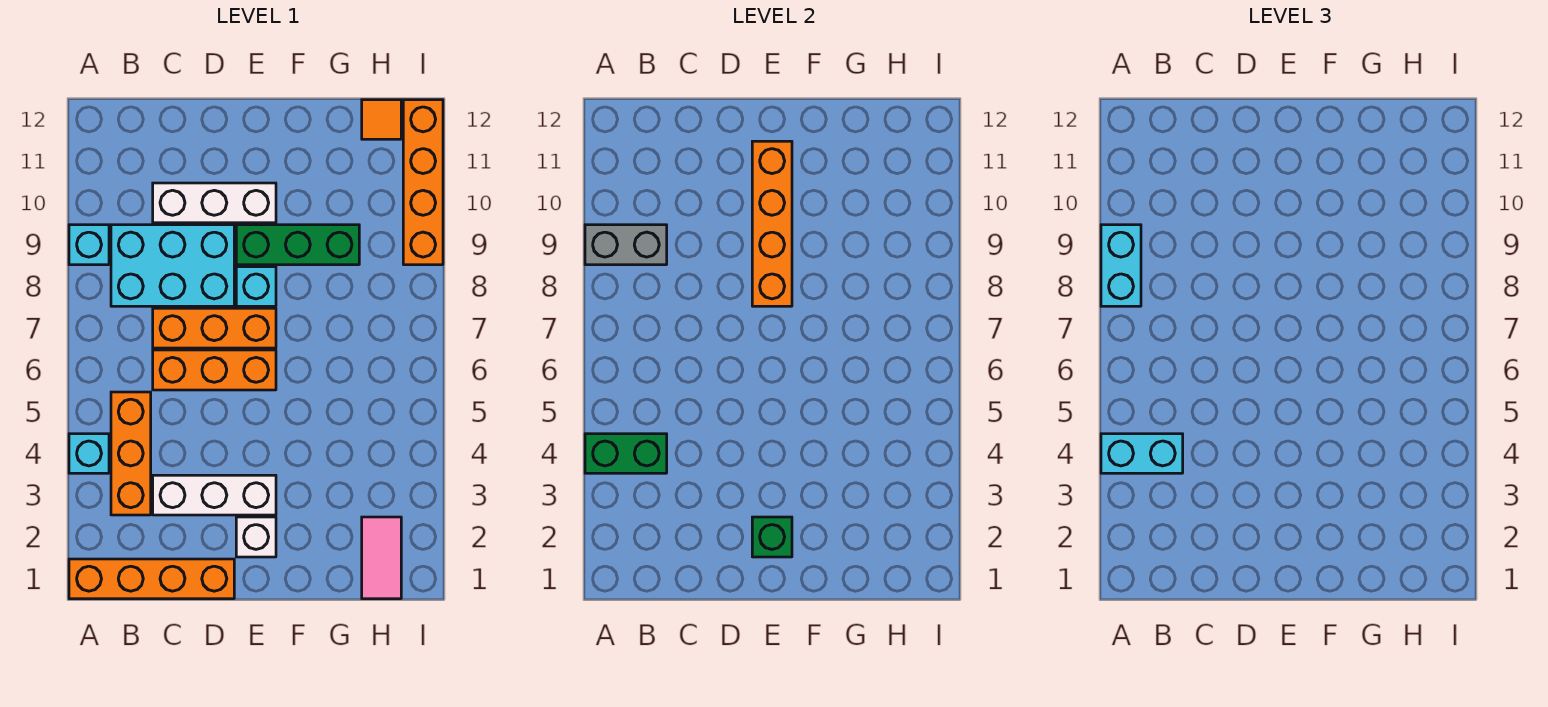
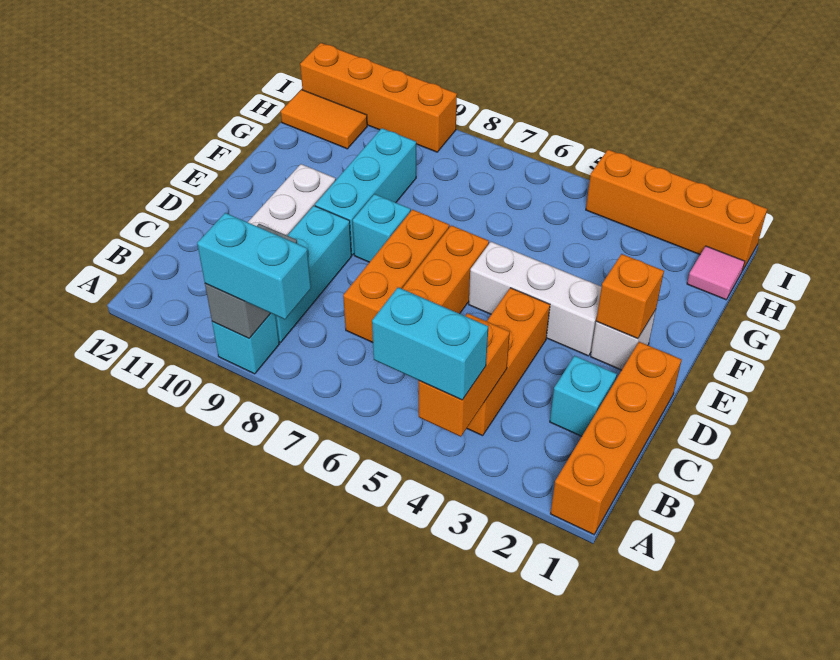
cyan brick A4 level 1 -> cyan brick C2 level 1
green brick A4:B4 level 2 -> orange brick A4:B4 level 2
cyan brick A4:B4 level 3 -> cyan brick A4:A5 level 3
orange brick B3:B5 level 1 -> orange brick B4:D4 level 1
cyan brick B8:D9 level 1 -> cyan brick B9:D9 level 1
white brick C3:E3 level 1 -> white brick E3:E5 level 1
green brick E2 level 2 -> orange brick E2 level 2
orange brick E8:E11 level 2 -> orange brick I1:I4 level 1
green brick E9:G9 level 1 -> cyan brick E9:G9 level 1
pink tile H1:H2 level 1 -> pink tile H1 level 1
orange tile H12 level 1 -> orange tile H11:H12 level 1

